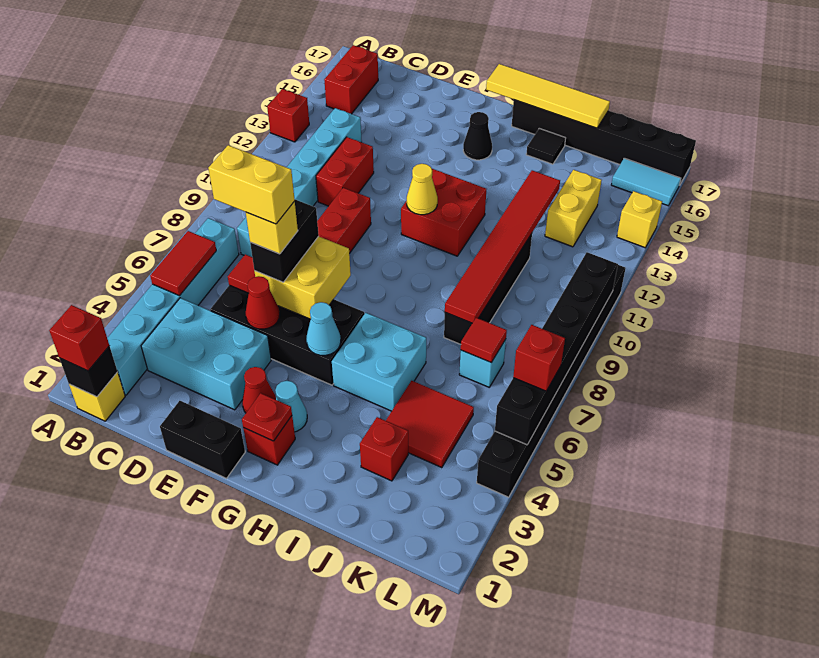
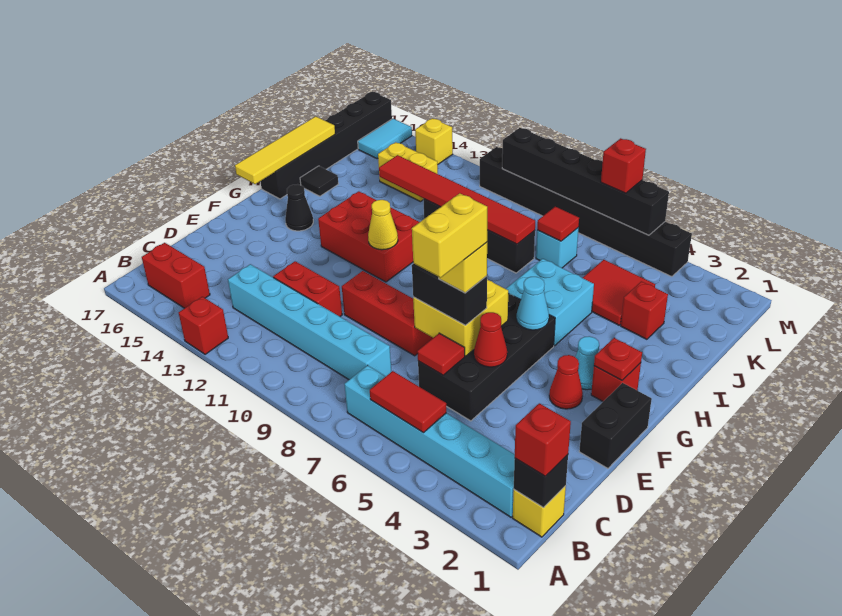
cyan brick C3:E4 level 1 -> none
red brick G11:H12 level 1 -> red brick G11:H13 level 1

